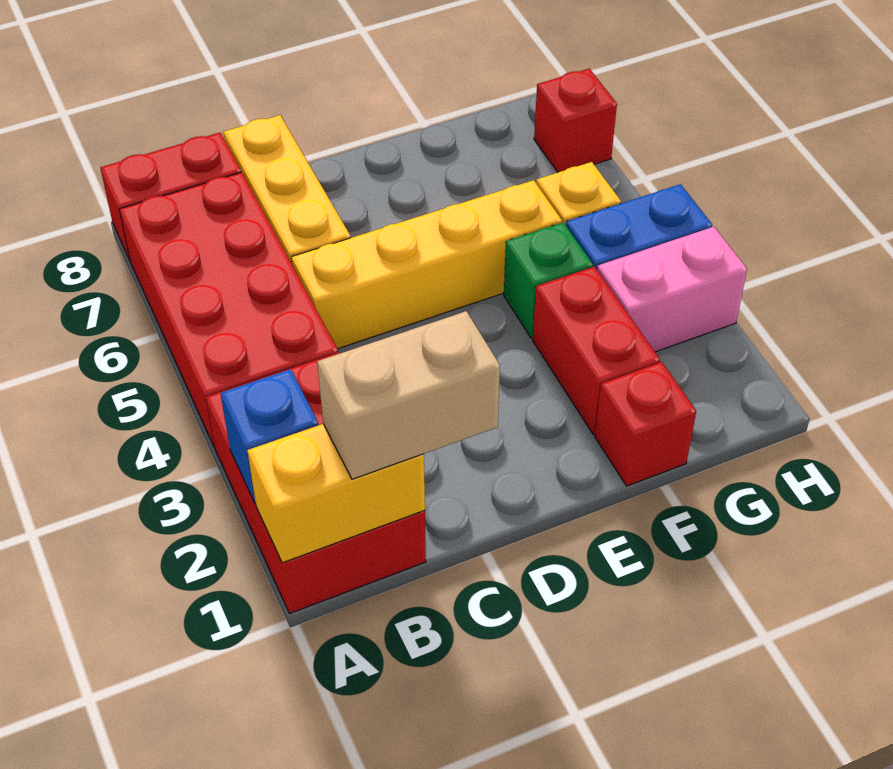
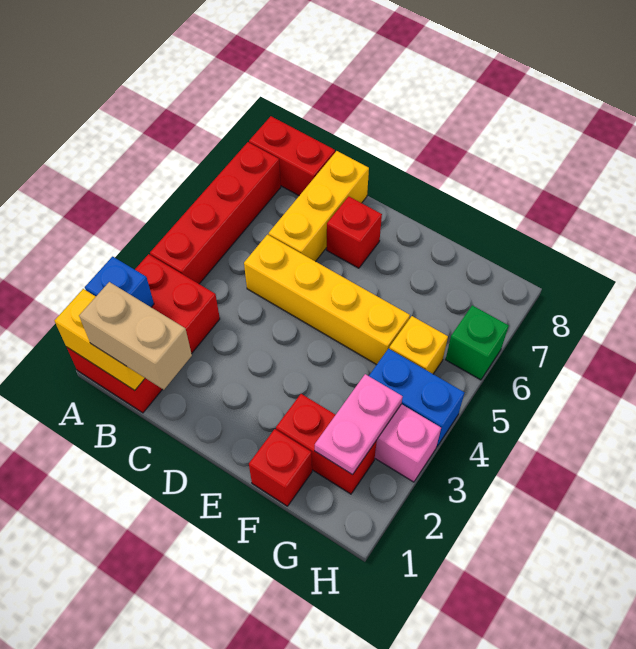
red brick A4:B7 level 1 -> red brick A4:A7 level 1
red brick F2:F3 level 1 -> red brick F2:G2 level 1
green brick F4 level 1 -> green brick H6 level 1
none -> pink plate G2:G3 level 2
red brick H7 level 1 -> red brick D7 level 1

